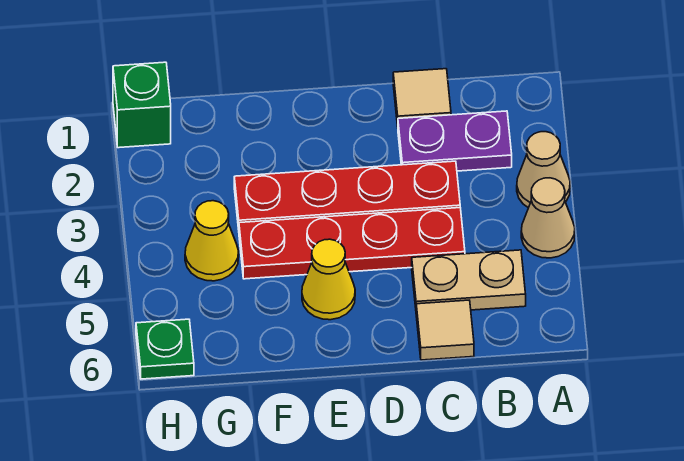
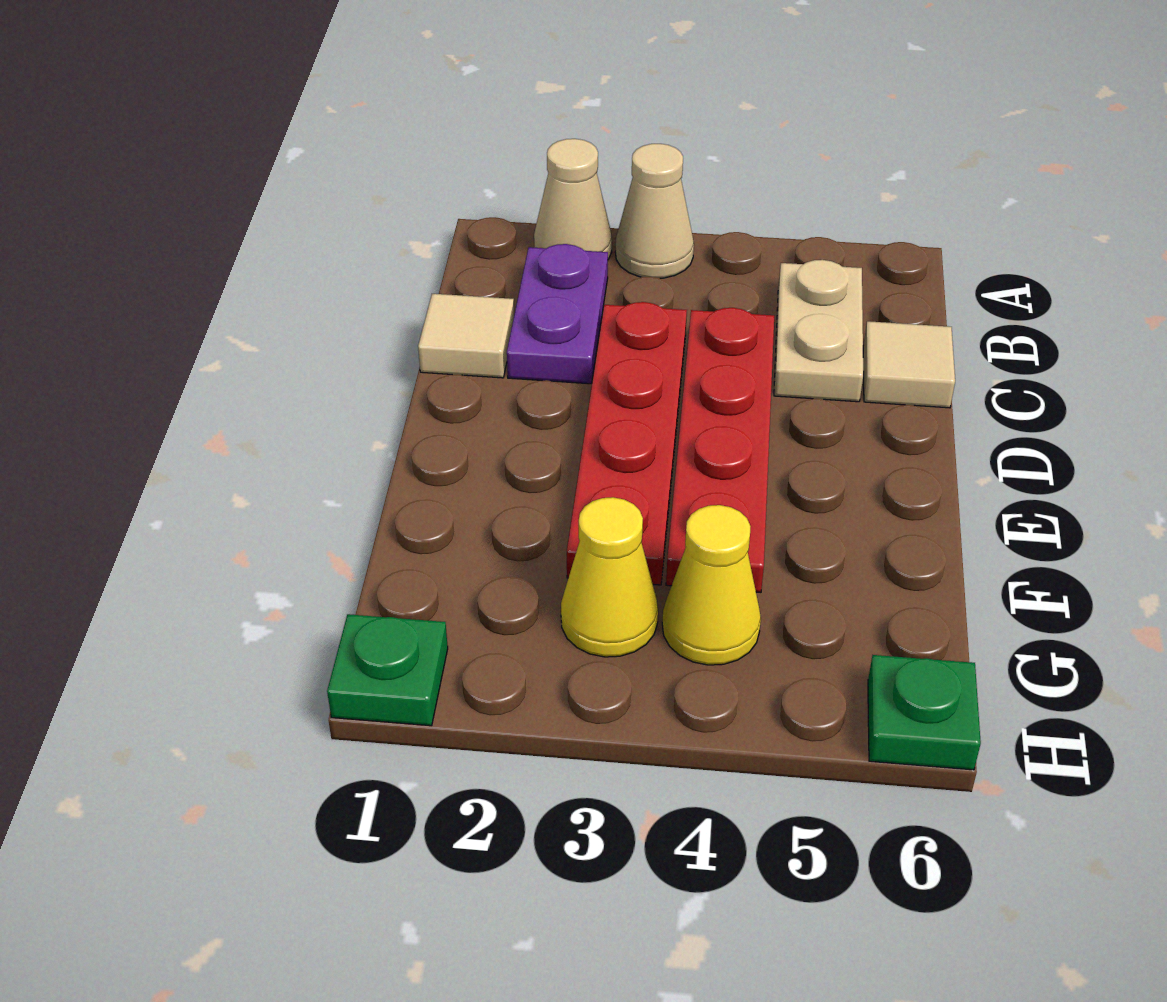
tan cone A4 level 1 -> tan cone A2 level 1
yellow cone E5 level 1 -> yellow cone G3 level 1
green brick H1 level 1 -> green plate H1 level 1

